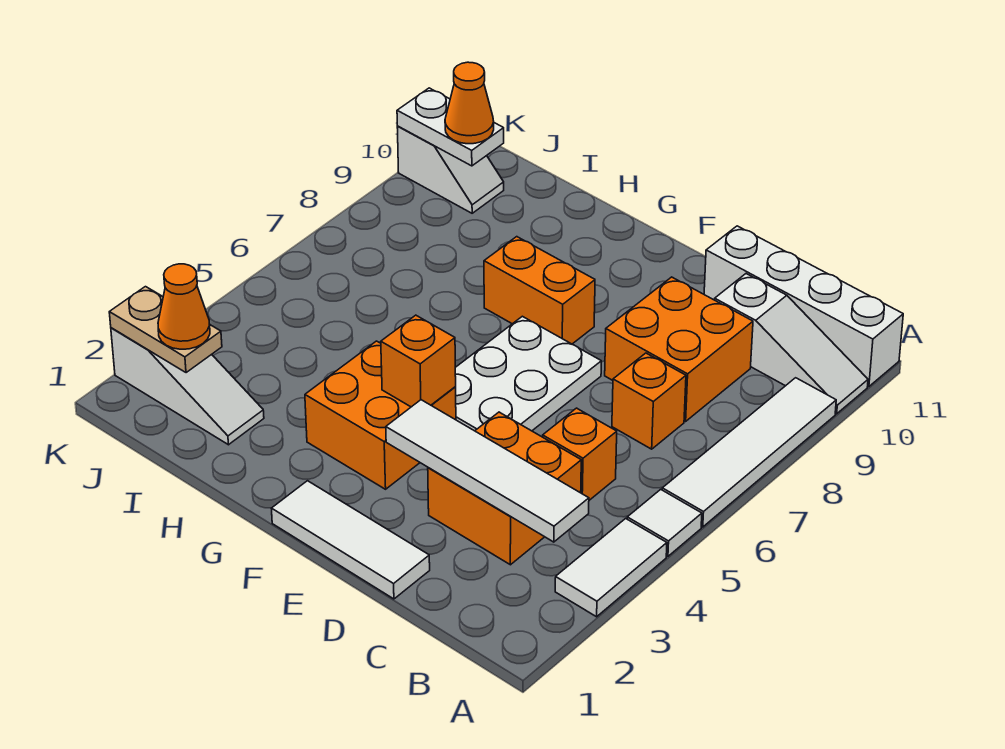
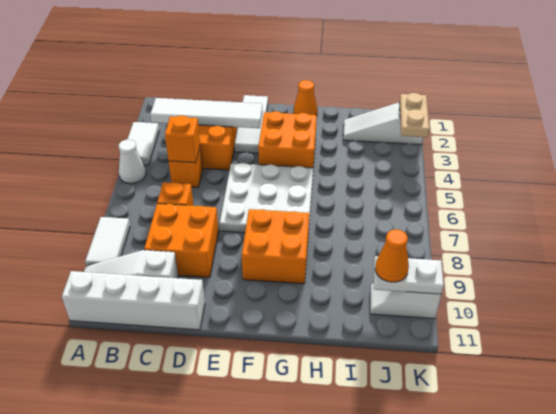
white tile A5 level 1 -> white cone A5 level 1
white tile A6:A9 level 1 -> white tile A8:A9 level 1
white tile D1:F1 level 1 -> white tile E1:E3 level 1
white plate E5:F7 level 1 -> white plate E5:G7 level 1
orange brick F4 level 2 -> orange brick C5 level 2
orange brick F8:G8 level 1 -> orange brick F8:G9 level 1
tan plate J2:K2 level 2 -> tan plate K2:K3 level 2
orange cone J2 level 3 -> orange cone G1 level 1

